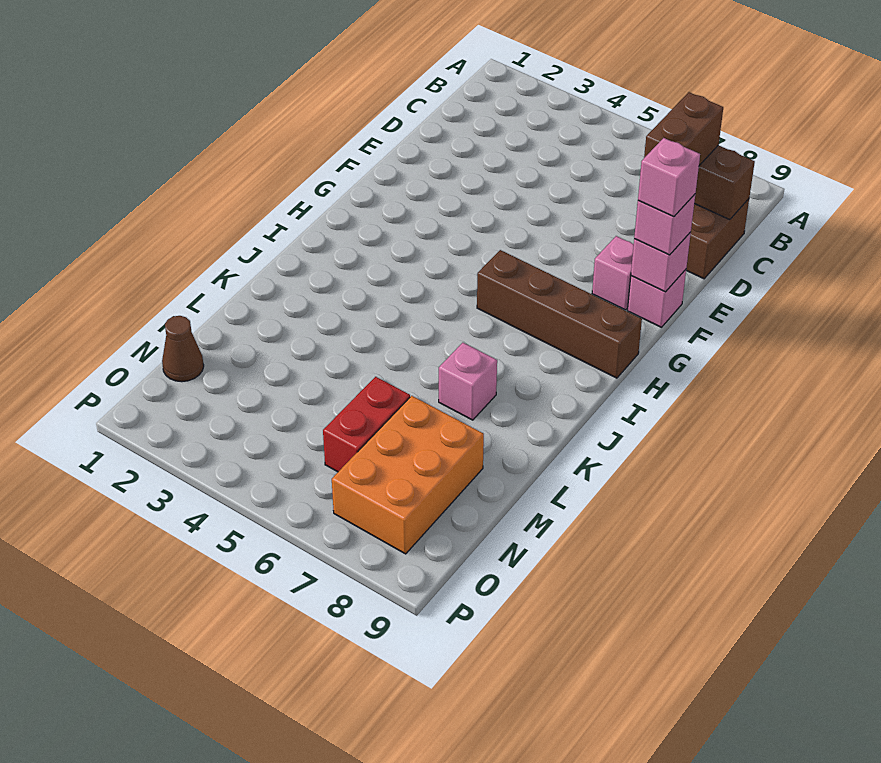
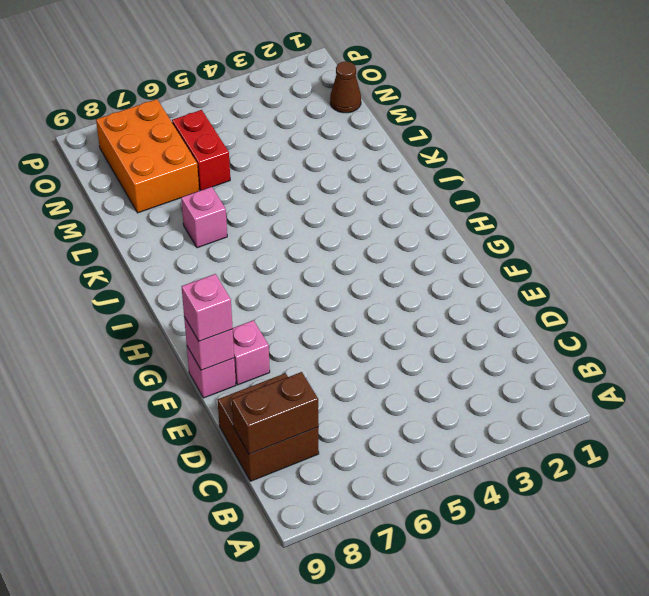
brown brick C8:D8 level 3 -> none
pink brick F9 level 4 -> none
brown brick H6:H9 level 1 -> none

